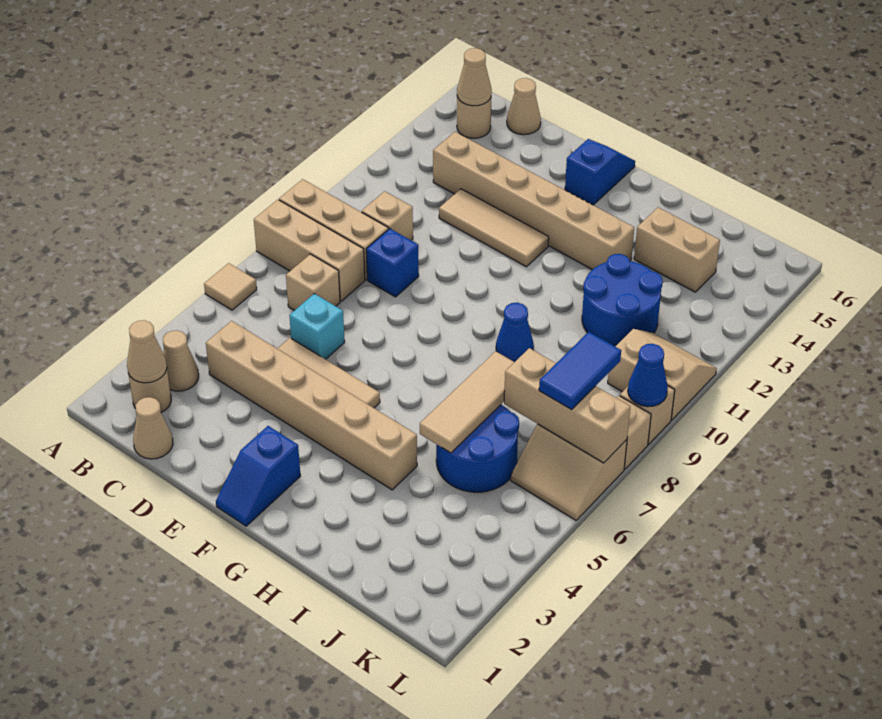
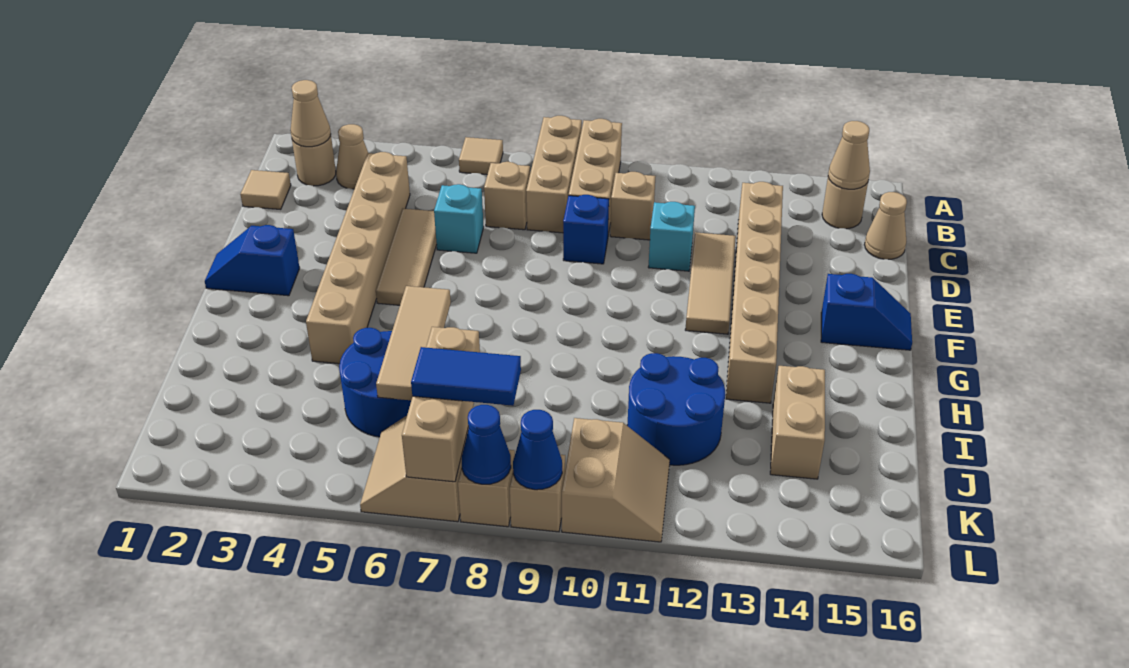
tan cone C1 level 1 -> tan tile C1 level 1
none -> cyan brick D11 level 1
blue cone H9 level 1 -> blue cone L8 level 2
tan tile I5:I7 level 2 -> tan tile H6:J6 level 2

